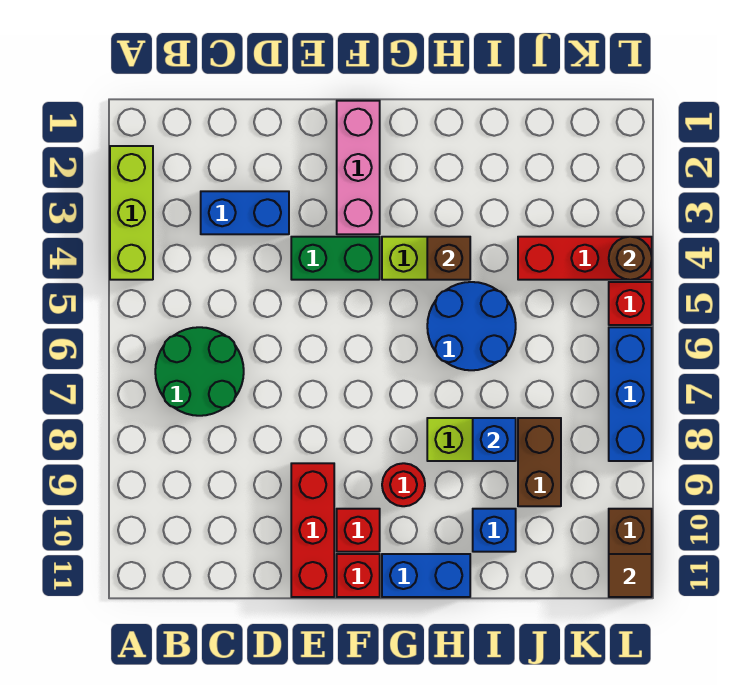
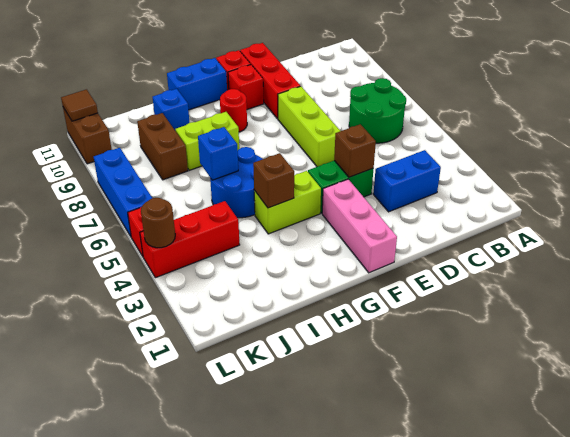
lime brick A2:A4 level 1 -> lime brick E6:E8 level 1
none -> brown brick E4 level 2
blue brick I8 level 2 -> blue brick I6 level 2

